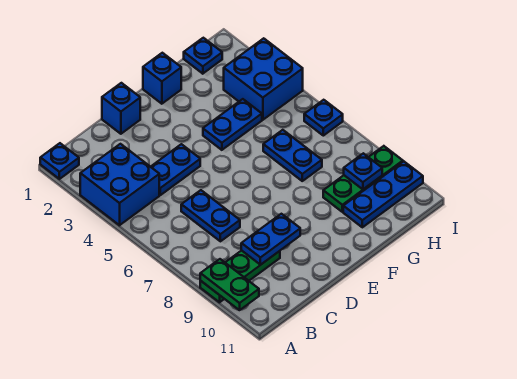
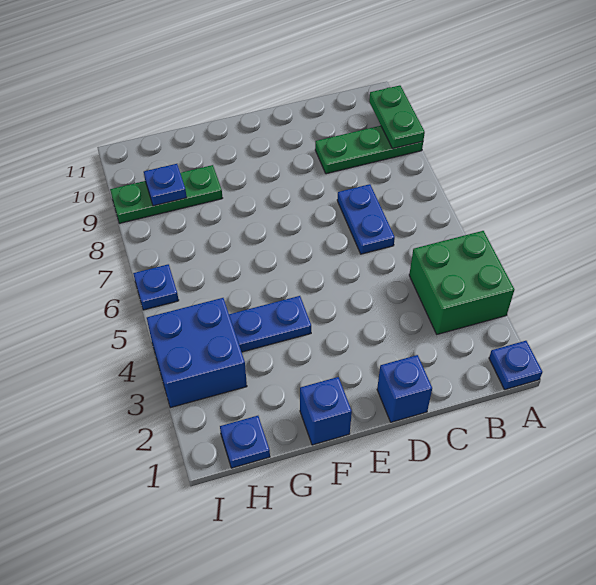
blue brick A3:B4 level 1 -> green brick A3:B4 level 1
blue plate C4:D4 level 1 -> none
blue plate C9:D9 level 2 -> none
blue plate G6:G7 level 1 -> none
blue plate G10:I10 level 1 -> none

